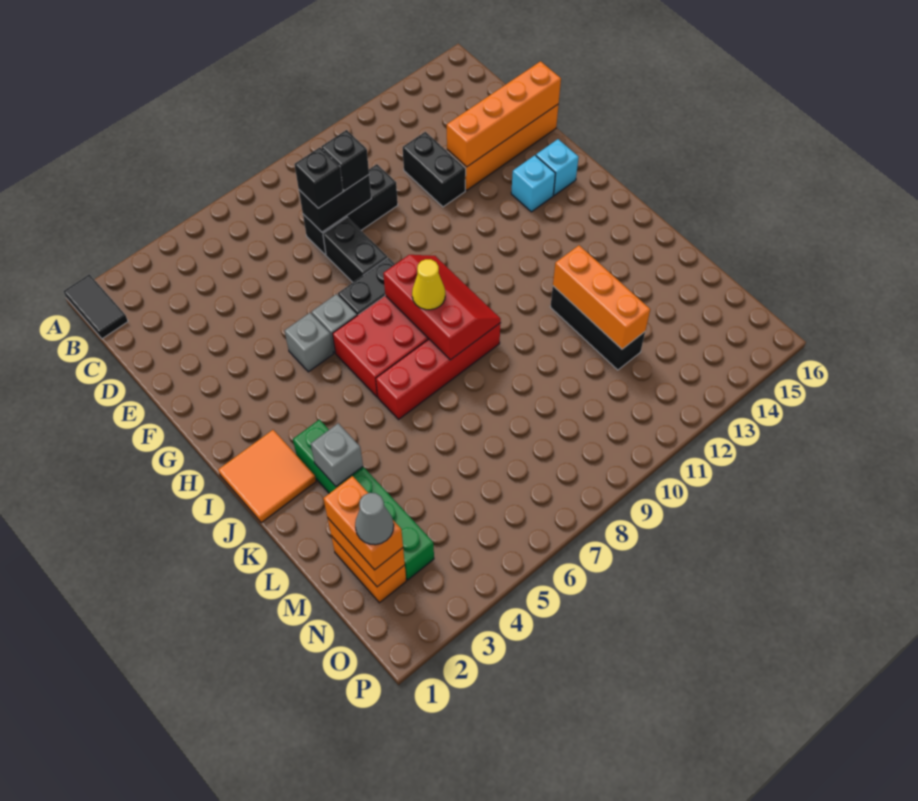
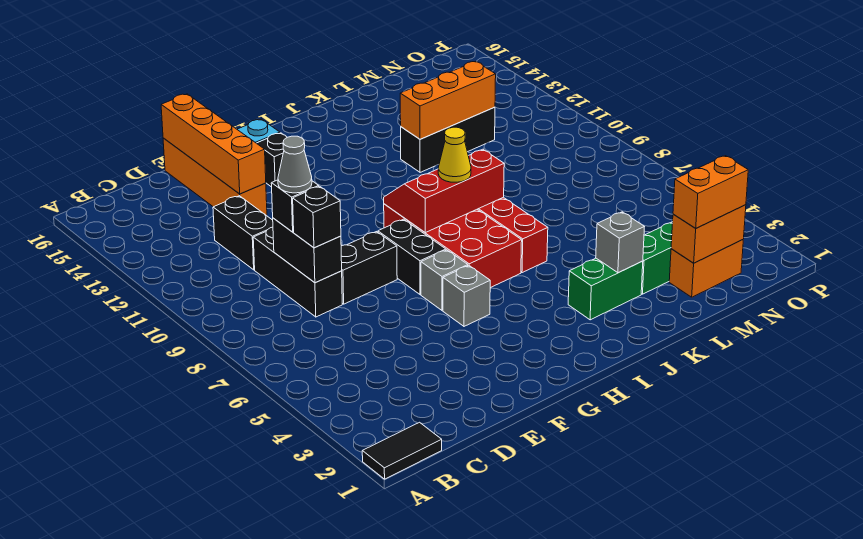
black brick D12:E12 level 1 -> black brick D11:D12 level 1
cyan brick G14 level 1 -> black brick G14 level 1
orange tile I1:J2 level 1 -> none
grey cone N2 level 4 -> grey cone D9 level 4

